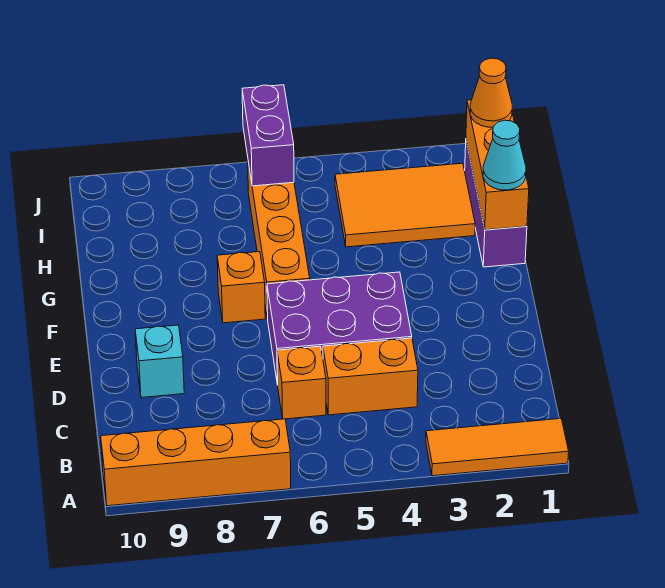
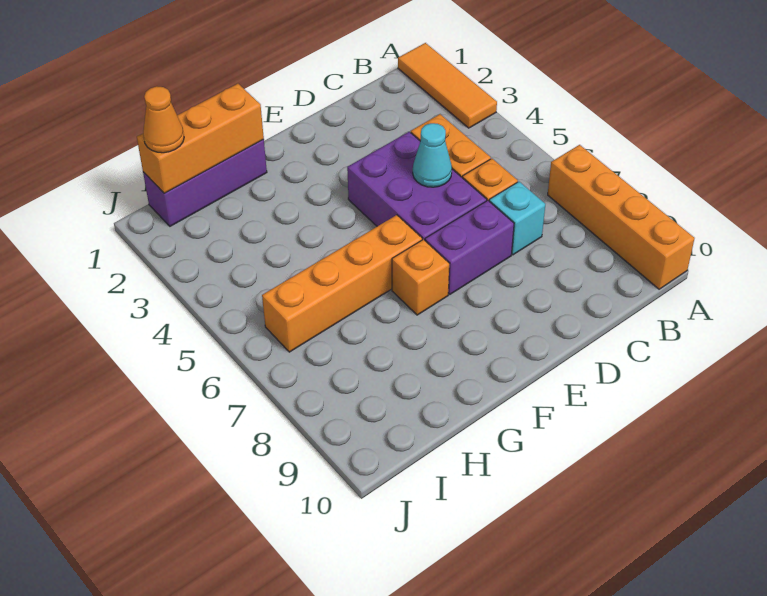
cyan brick D9 level 1 -> cyan brick C7 level 1
cyan cone G1 level 3 -> cyan cone D5 level 2
orange tile H2:I4 level 1 -> none
purple brick I6:J6 level 2 -> purple brick D7:E7 level 1

